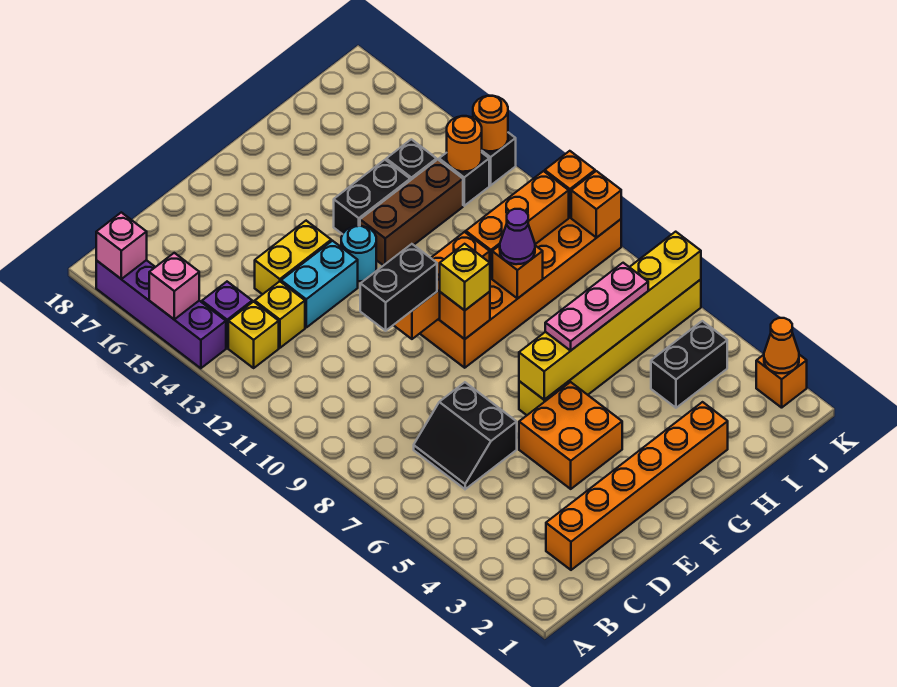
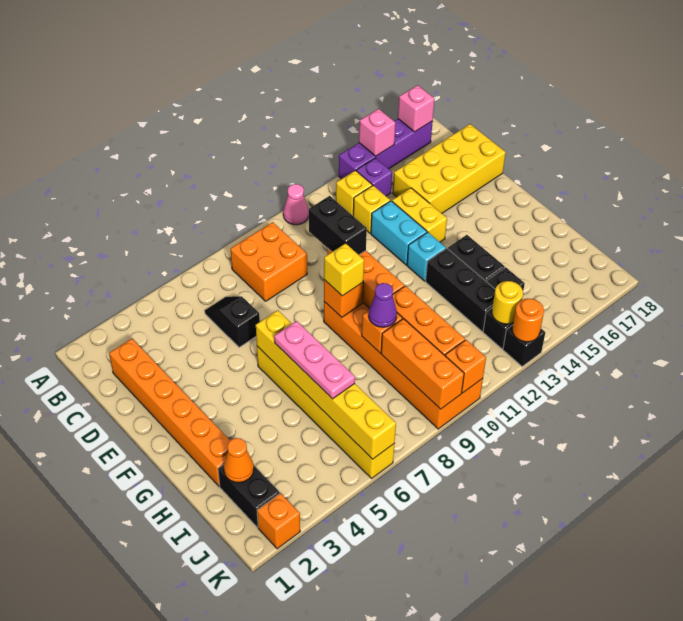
none -> pink cone A11 level 1
black slope C6:D7 level 1 top D -> black slope C6:D6 level 1 top D
none -> yellow brick C15:D18 level 1
orange brick E4:F5 level 1 -> orange brick B8:C9 level 1
cyan round brick F13 level 1 -> cyan brick F13 level 1
brown brick G13:I13 level 1 -> black brick G13:I13 level 1
black brick I4:J4 level 1 -> black brick I2:J2 level 1
orange round brick J13 level 2 -> yellow round brick J13 level 2
orange cone K2 level 2 -> orange cone I2 level 2
orange brick K9 level 2 -> orange brick I9:K9 level 2

